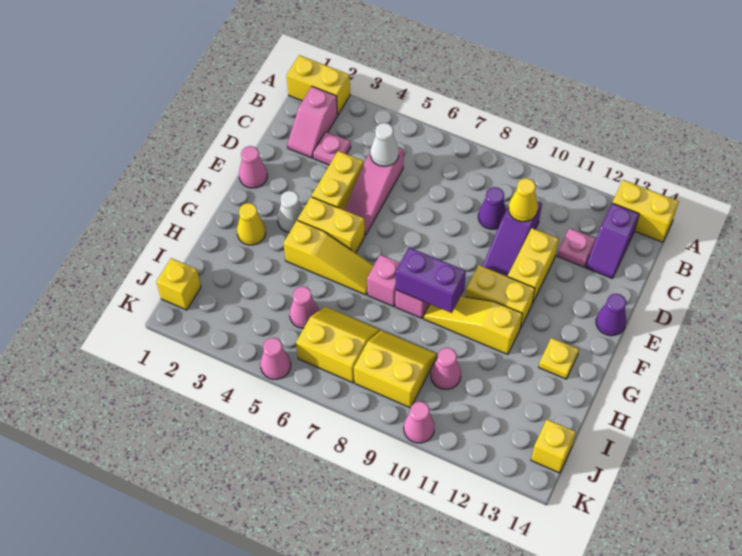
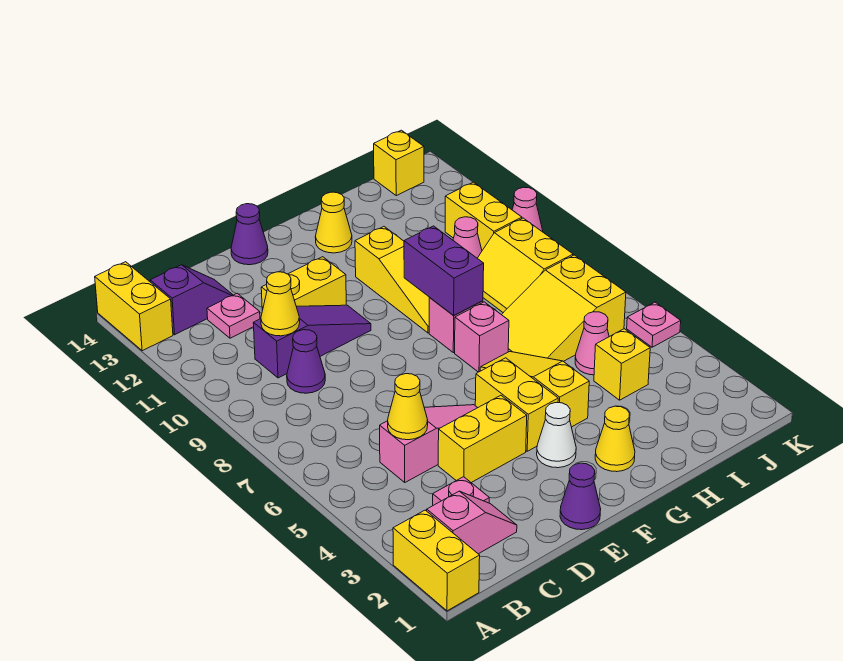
white cone C5 level 2 -> yellow cone C5 level 2
pink cone E1 level 1 -> purple cone E1 level 1
yellow brick F10:F11 level 1 -> yellow brick J10:J11 level 1
yellow plate G13 level 1 -> yellow cone G13 level 1
yellow slope I6:J7 level 1 top J -> yellow slope H6:J7 level 1 top J
yellow brick J1 level 1 -> yellow brick I4 level 1
pink cone K5 level 1 -> pink plate K5 level 1

